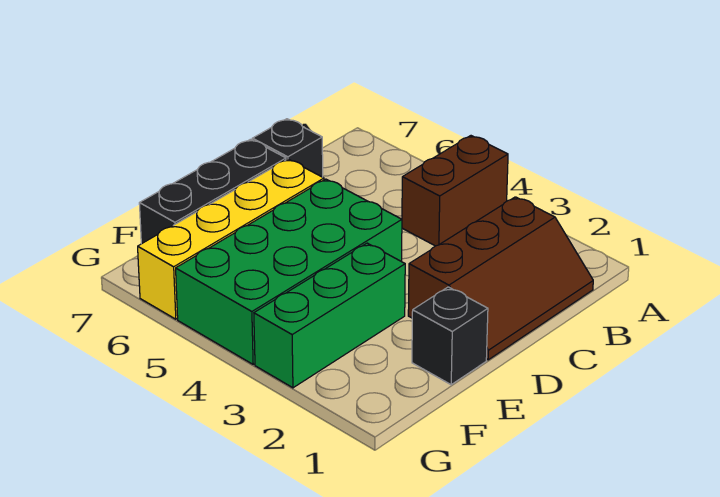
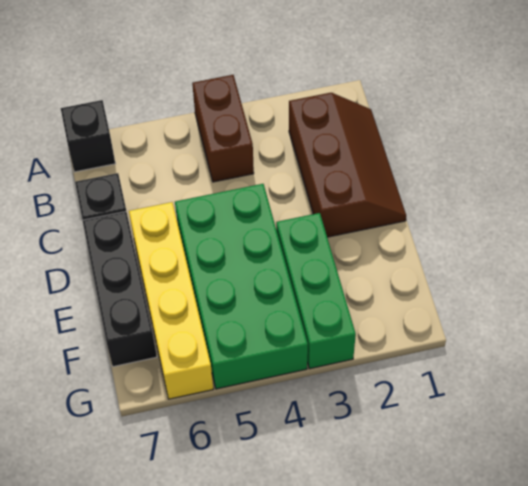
black brick E1 level 1 -> black brick A7 level 1

